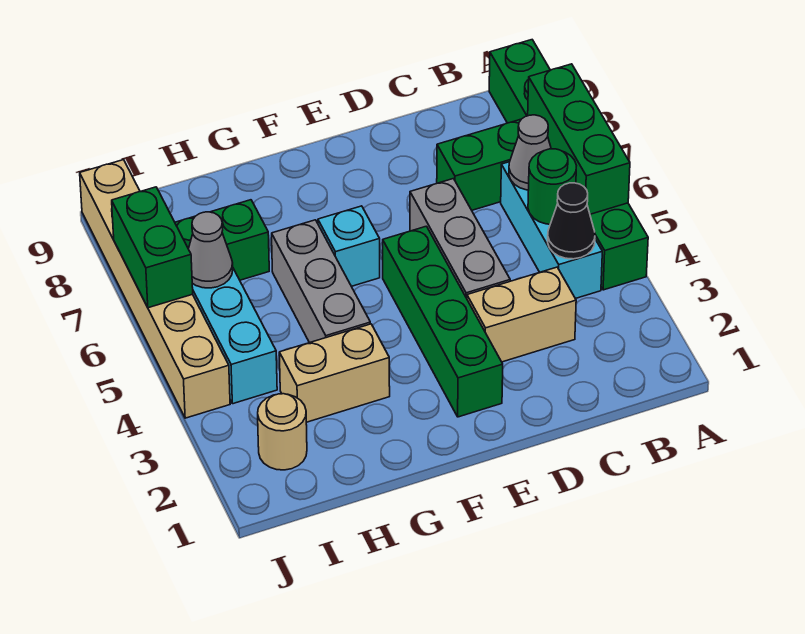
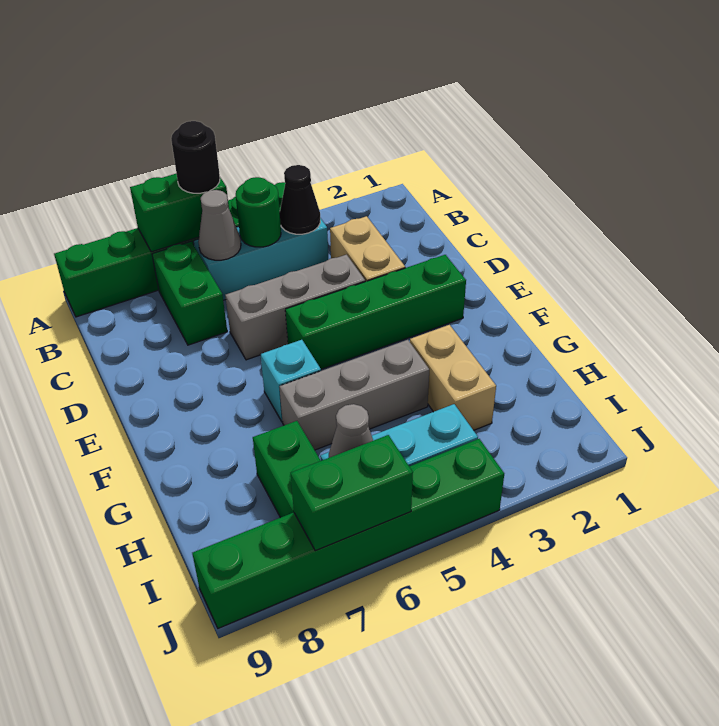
green brick A5:A7 level 2 -> green brick A6:A7 level 2
none -> black round brick A6 level 3
tan round brick I2 level 1 -> none
tan brick J4:J9 level 1 -> green brick J4:J9 level 1

